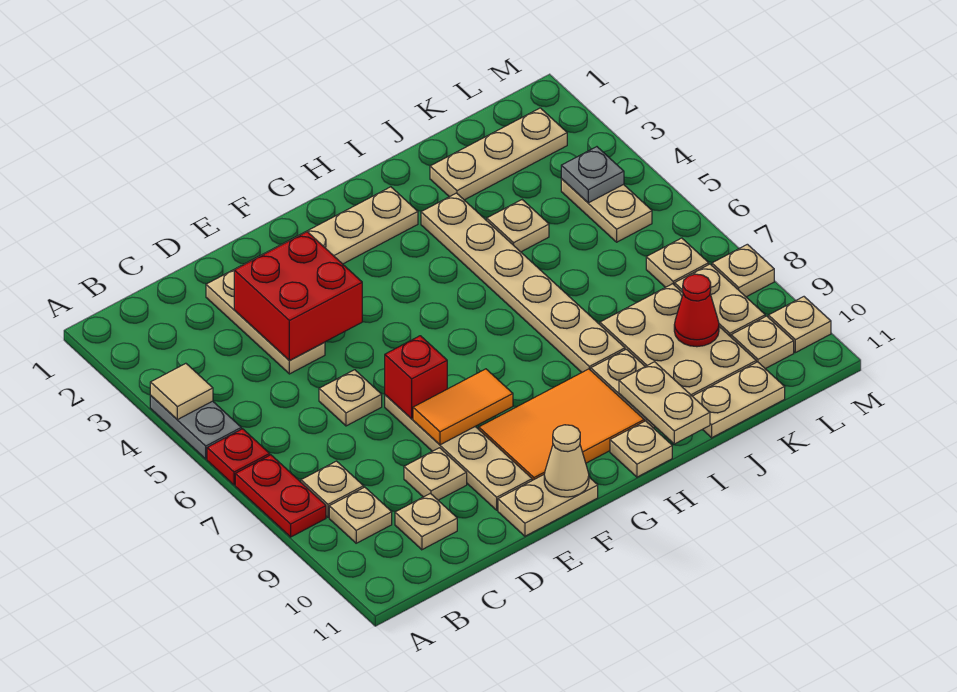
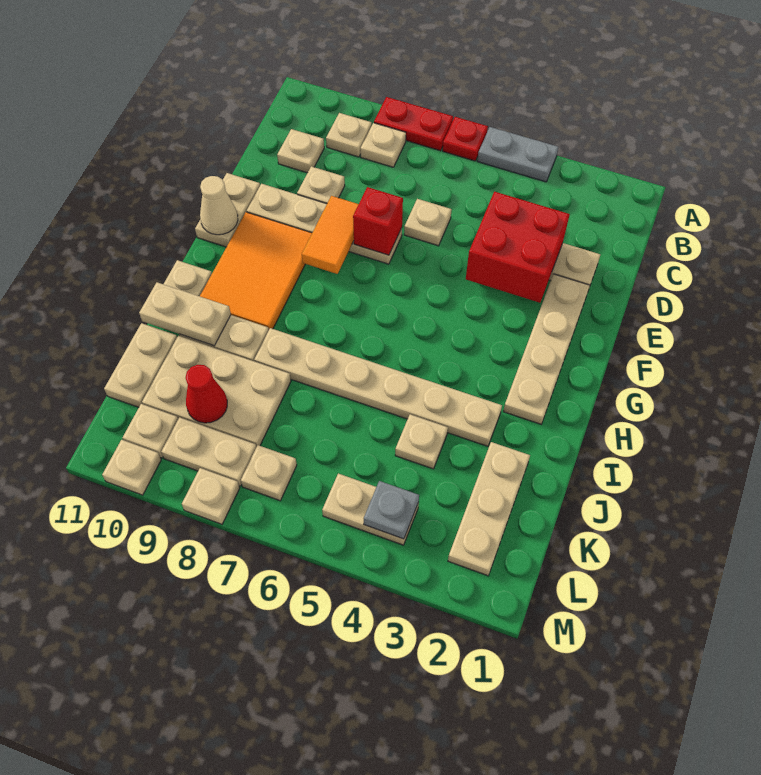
tan tile A4 level 2 -> none

